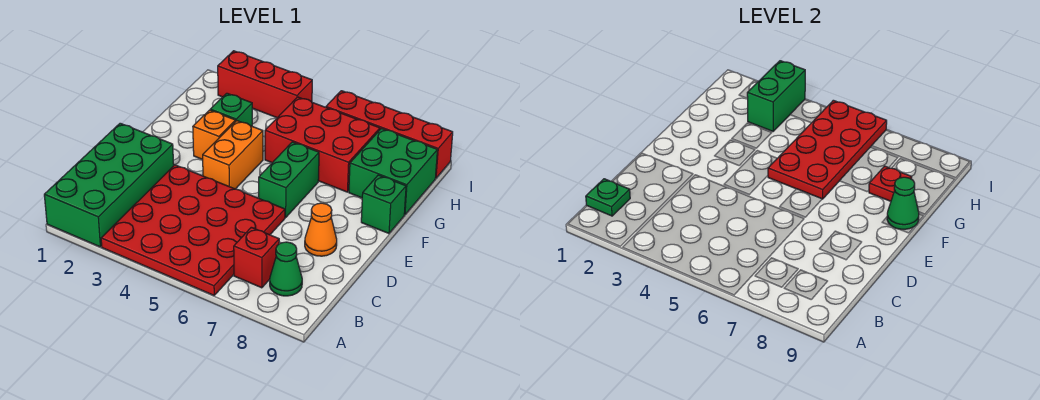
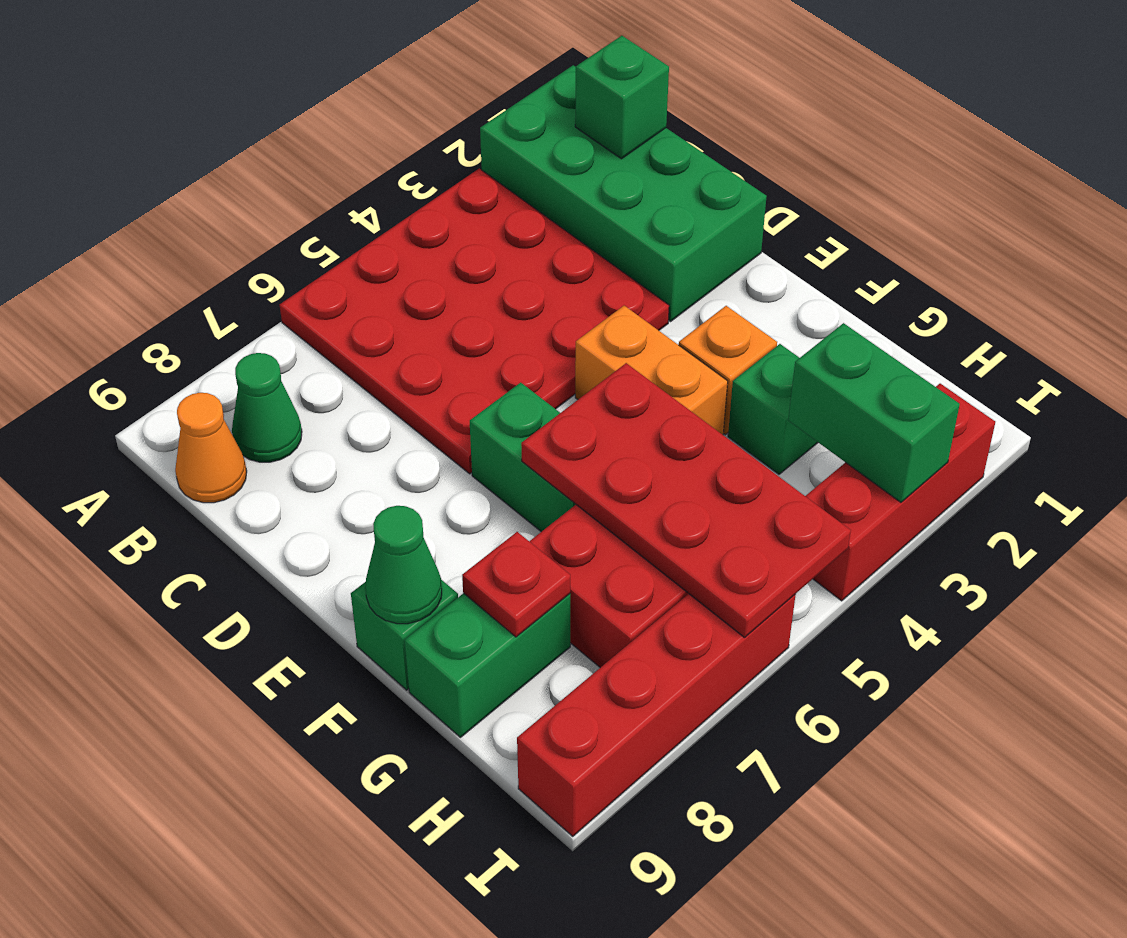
green plate B1 level 2 -> green brick B1 level 2
red brick B7 level 1 -> none
orange cone D8 level 1 -> orange cone B9 level 1
green brick G8:H9 level 1 -> green brick G8:G9 level 1

